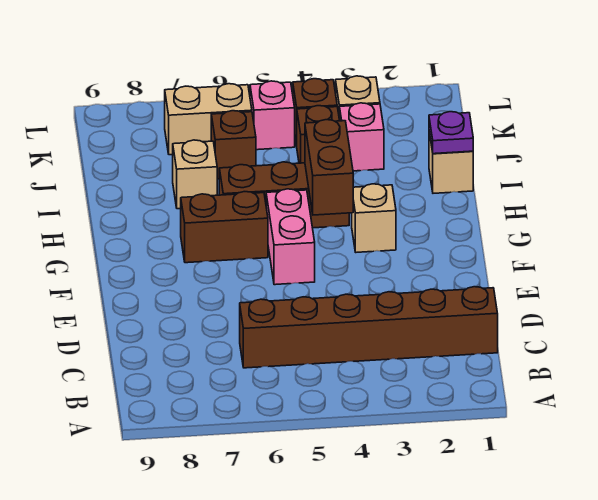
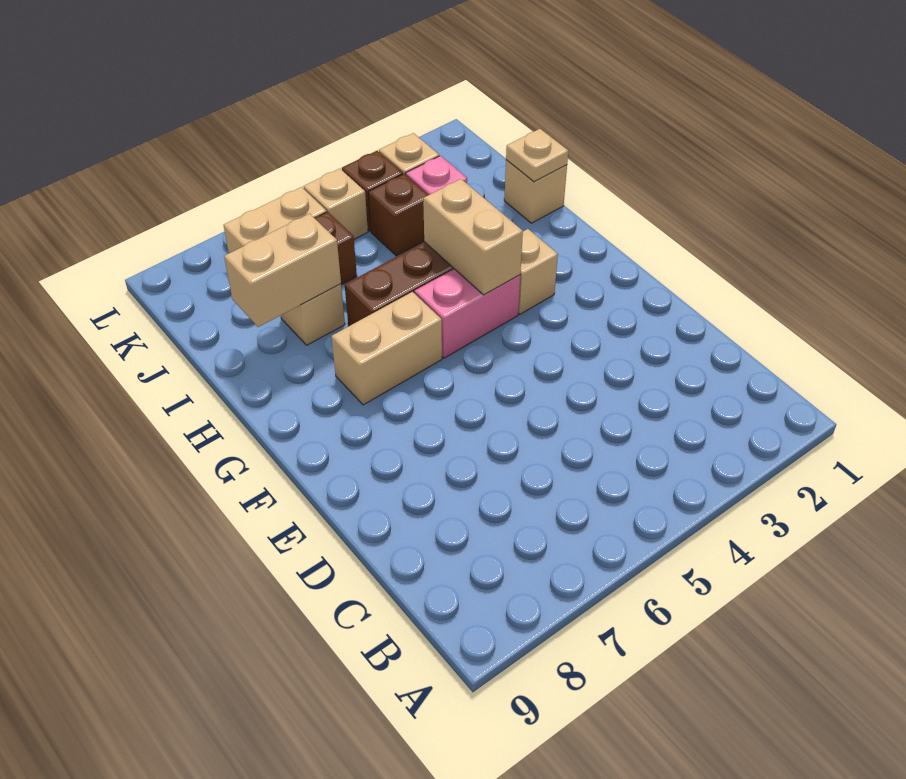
brown brick C1:C6 level 1 -> none
pink brick F5:G5 level 1 -> pink brick G4:G5 level 1
brown brick G4:H4 level 2 -> tan brick G4:H4 level 2
brown brick G6:G7 level 1 -> tan brick G6:G7 level 1
purple plate I1 level 2 -> tan plate I1 level 2
none -> tan brick I7:I8 level 2
pink brick K5 level 1 -> tan brick K5 level 1

